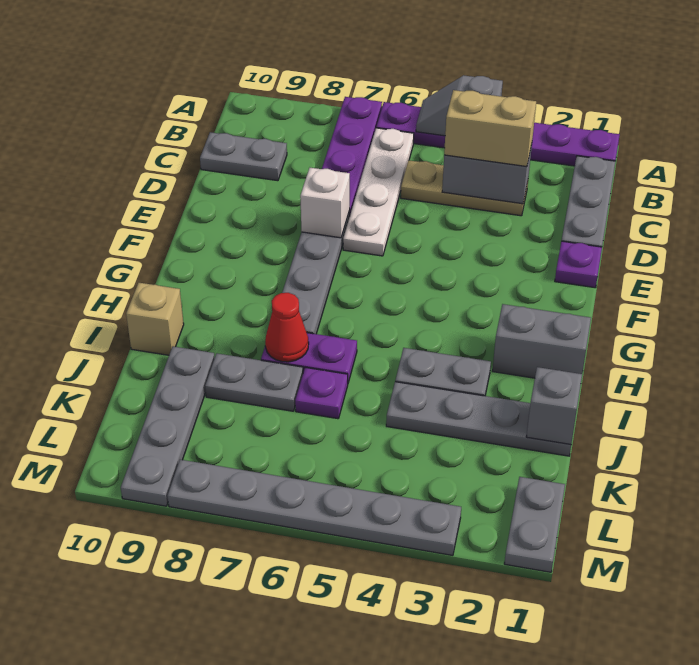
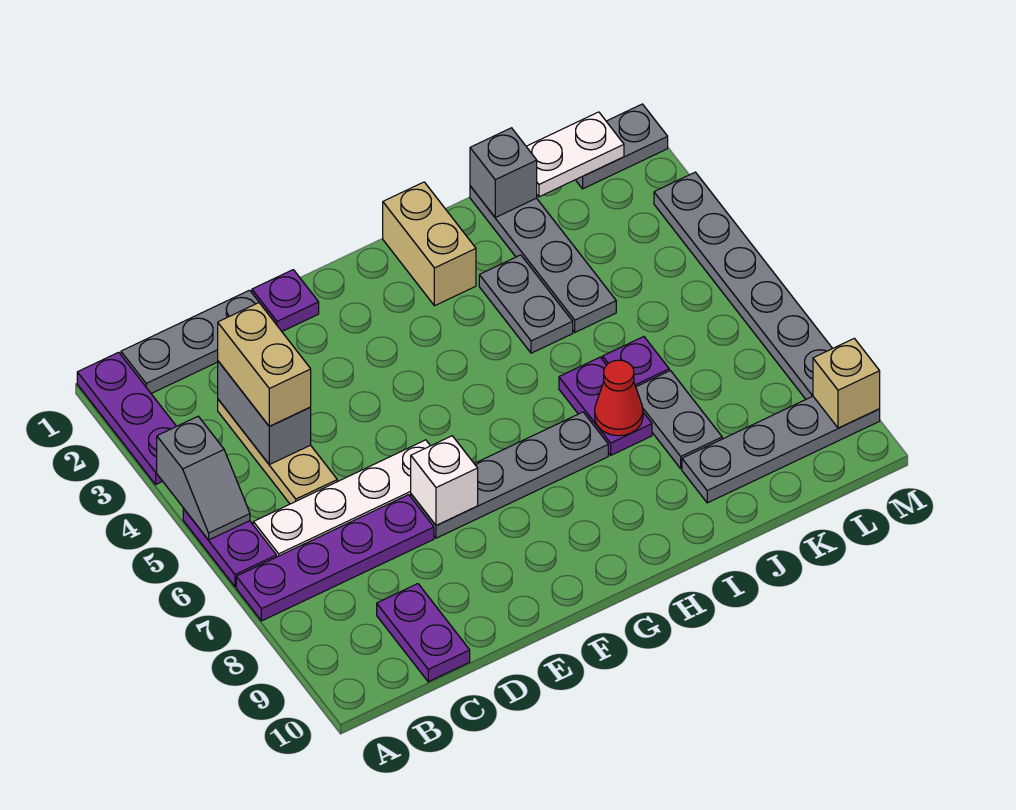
grey plate C9:C10 level 1 -> purple plate C9:C10 level 1
grey brick H1:H2 level 1 -> tan brick H1:H2 level 1
tan brick I10 level 1 -> tan brick M9 level 2
none -> white plate K1:L1 level 2

